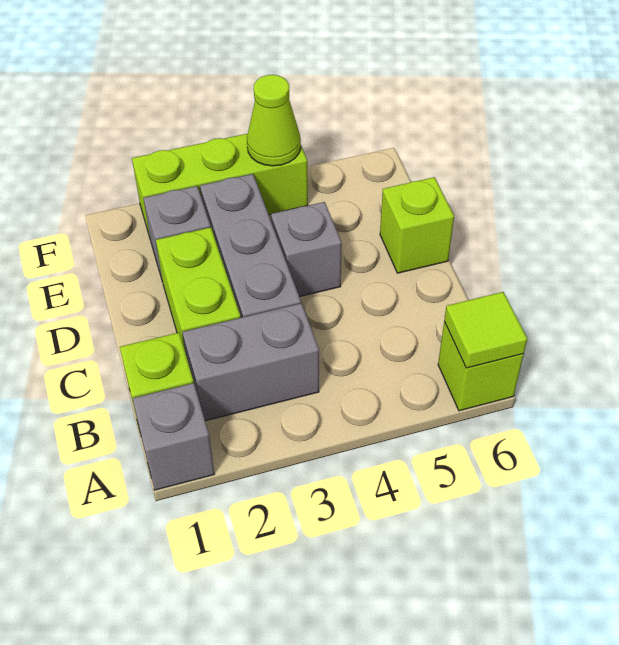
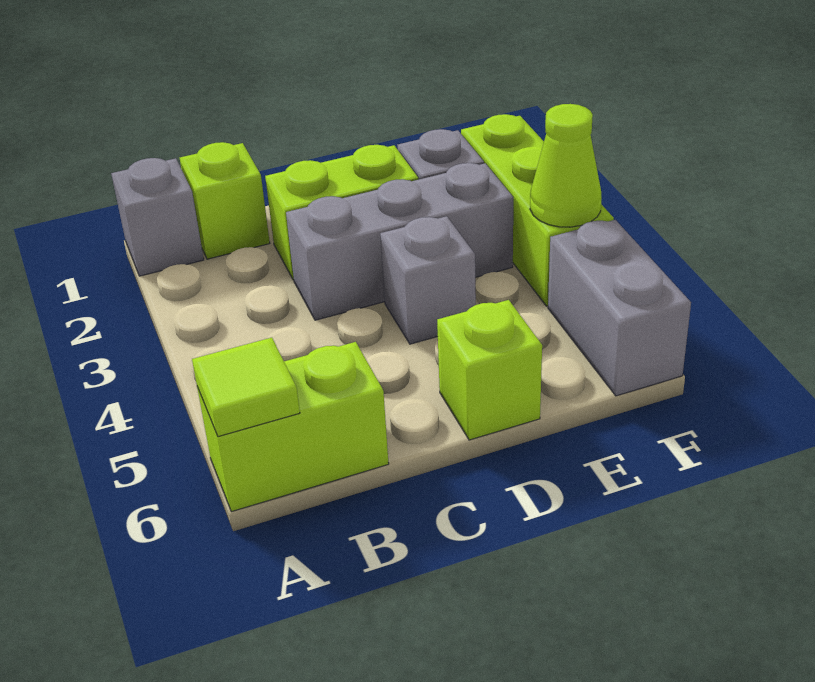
lime brick A6 level 1 -> lime brick A6:B6 level 1
grey brick B2:B3 level 1 -> grey brick F5:F6 level 1

